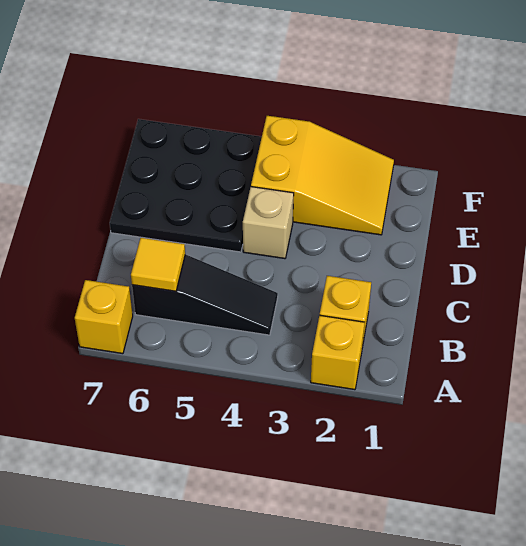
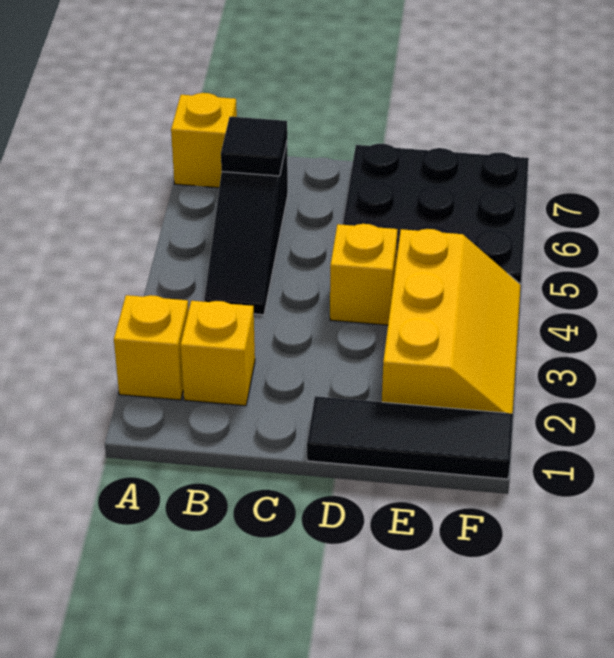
yellow tile B6 level 2 -> black tile B6 level 2
none -> black tile D1:F1 level 1
tan brick D4 level 1 -> yellow brick D4 level 1
yellow slope E2:F4 level 1 top 4 -> yellow slope E2:F4 level 1 top E

